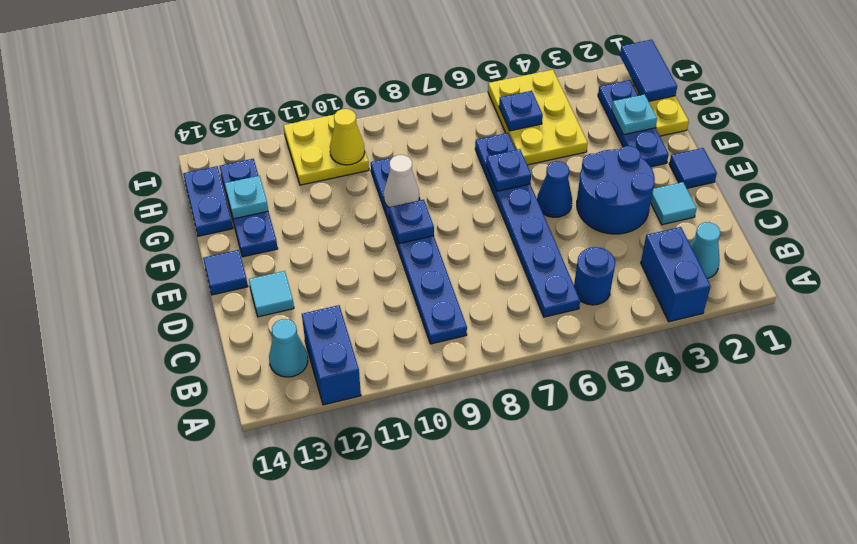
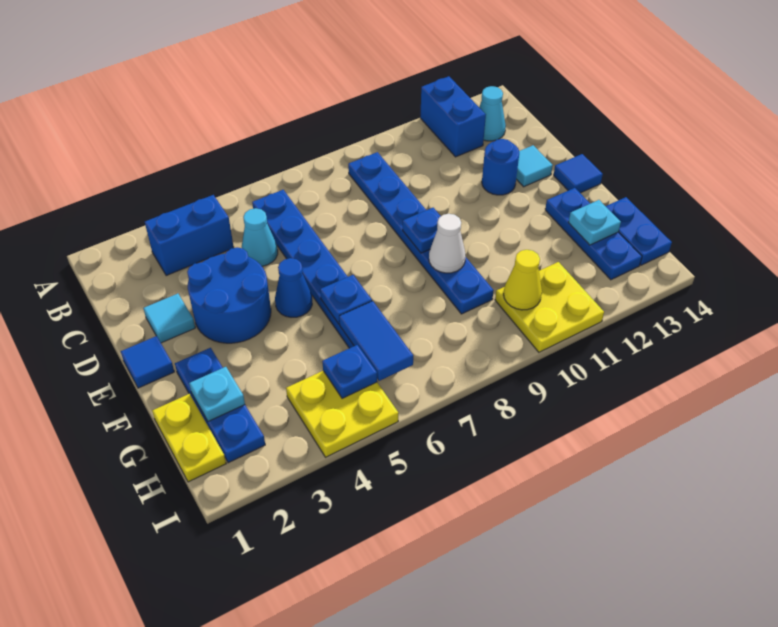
blue brick A3:B3 level 1 -> blue brick B3:B4 level 1
cyan cone B2 level 1 -> cyan cone C5 level 1
blue round brick B5 level 1 -> blue round brick D12 level 1
yellow plate G4:I5 level 1 -> yellow plate H4:I5 level 1
blue tile H1:I1 level 2 -> blue tile G6:H6 level 2

